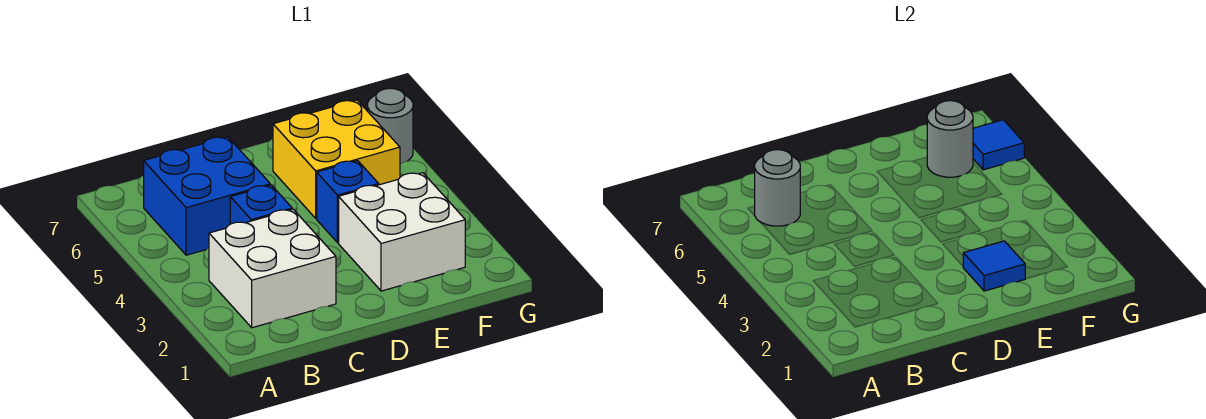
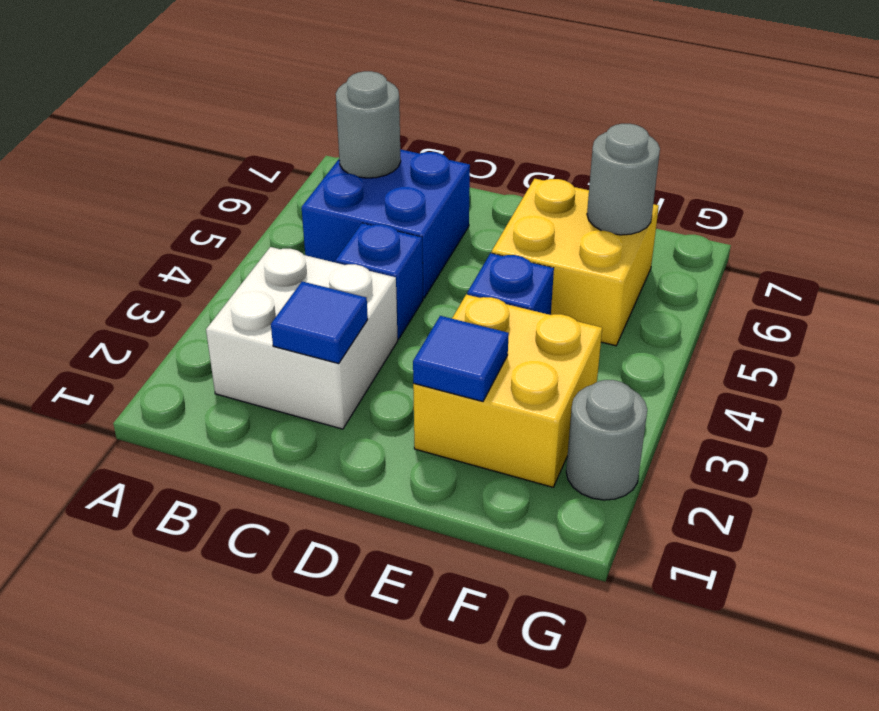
white brick E2:F3 level 1 -> yellow brick E2:F3 level 1
grey round brick G6 level 1 -> grey round brick G2 level 1
blue tile G6 level 2 -> blue tile C2 level 2

